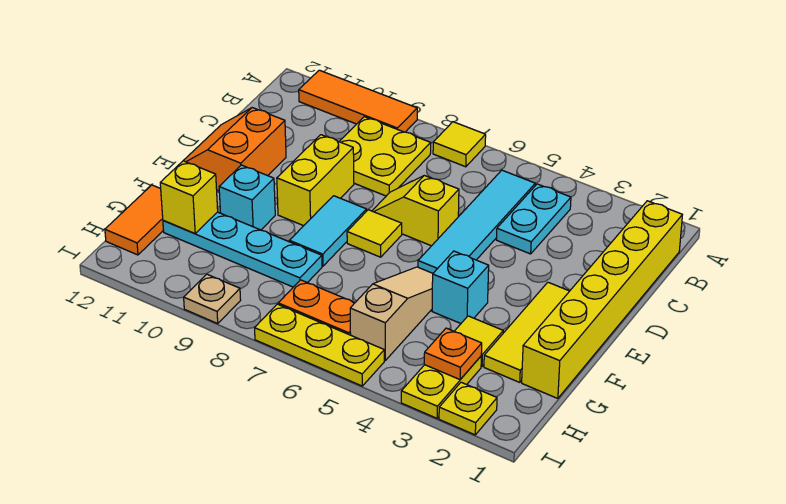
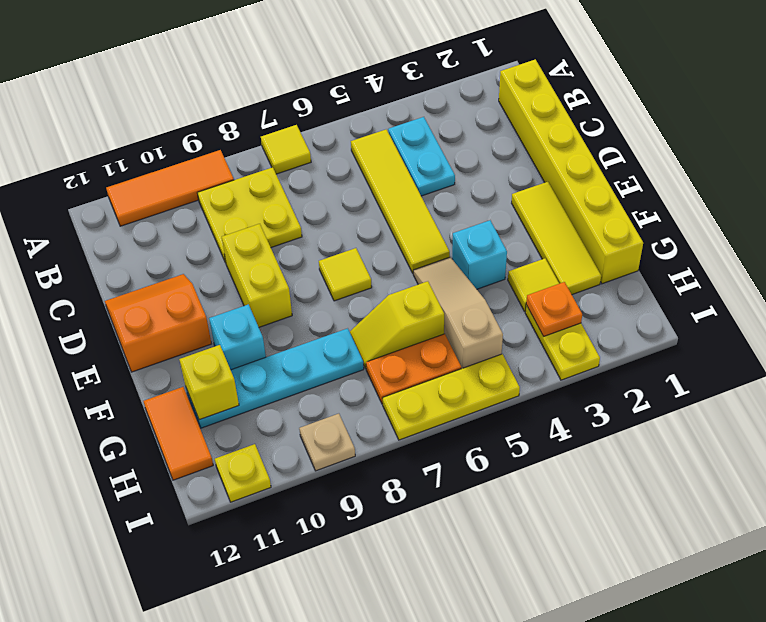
cyan tile B5:E5 level 1 -> yellow tile B5:E5 level 1
yellow slope D6:D7 level 1 top 6 -> yellow slope G6:G7 level 1 top 6
orange slope D11:E12 level 1 top 11 -> orange slope D11:E12 level 1 top E
cyan tile E8:F8 level 1 -> none
yellow plate I2 level 1 -> yellow plate I11 level 1

